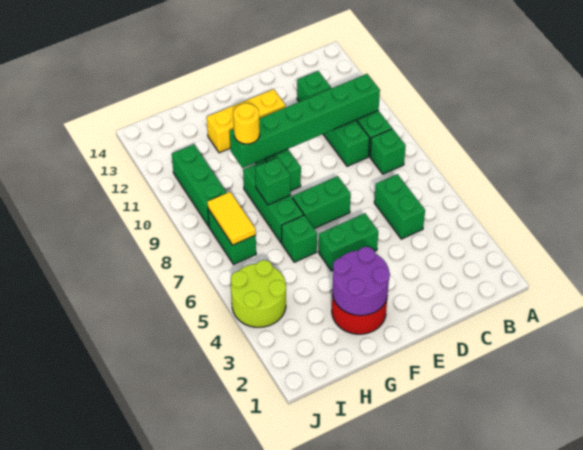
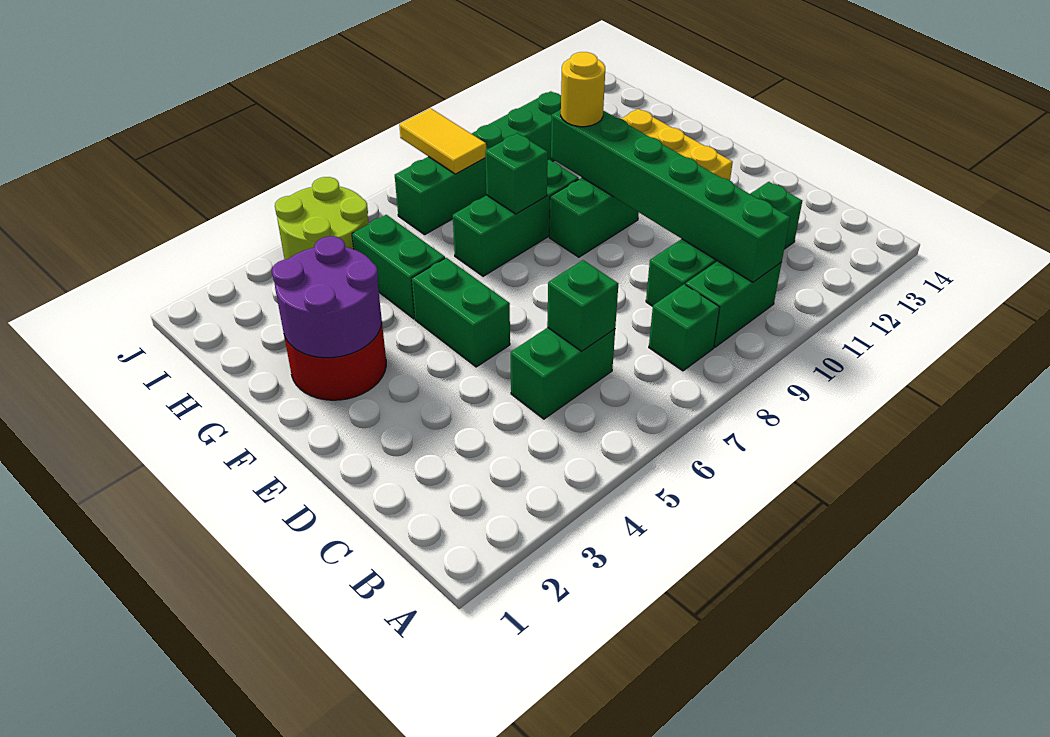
green brick E7:F7 level 1 -> green brick G5:H5 level 1
green brick G6 level 1 -> green brick C6 level 2
yellow tile I7:I8 level 2 -> yellow tile I8:J8 level 2

